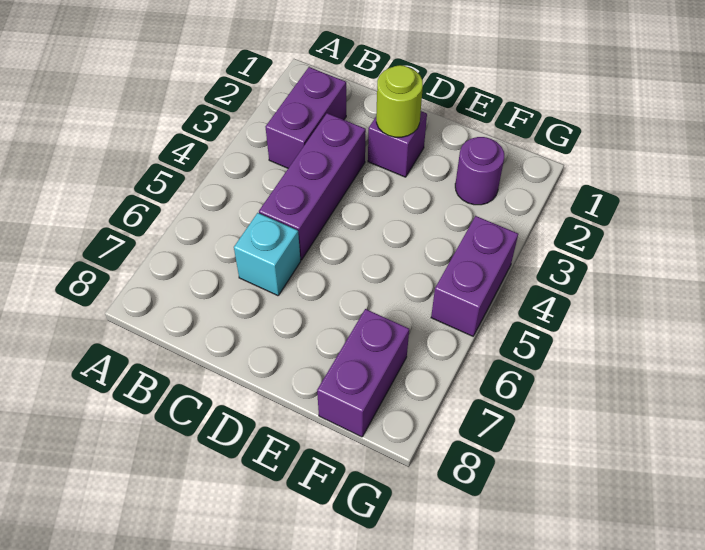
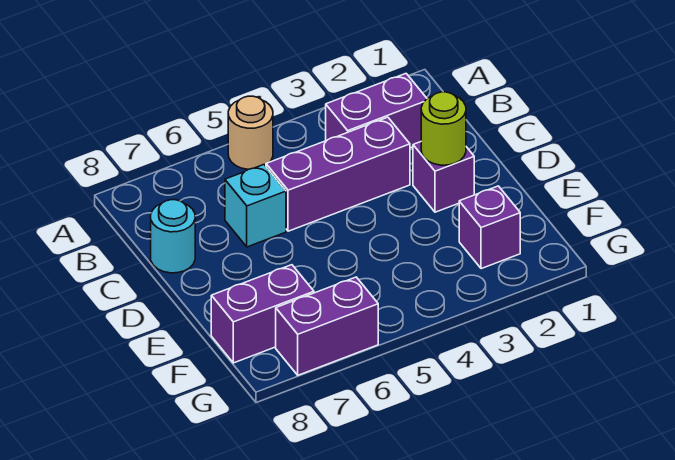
none -> tan round brick A5 level 1
none -> cyan round brick C8 level 1
purple round brick F2 level 1 -> purple brick F2 level 1
purple brick G4:G5 level 1 -> purple brick G6:G7 level 1

